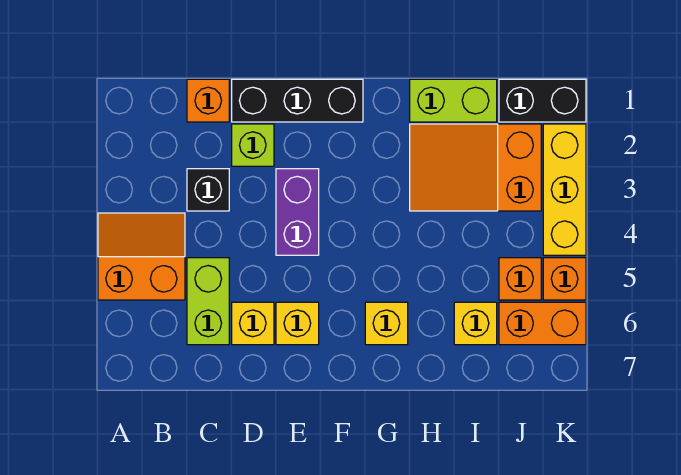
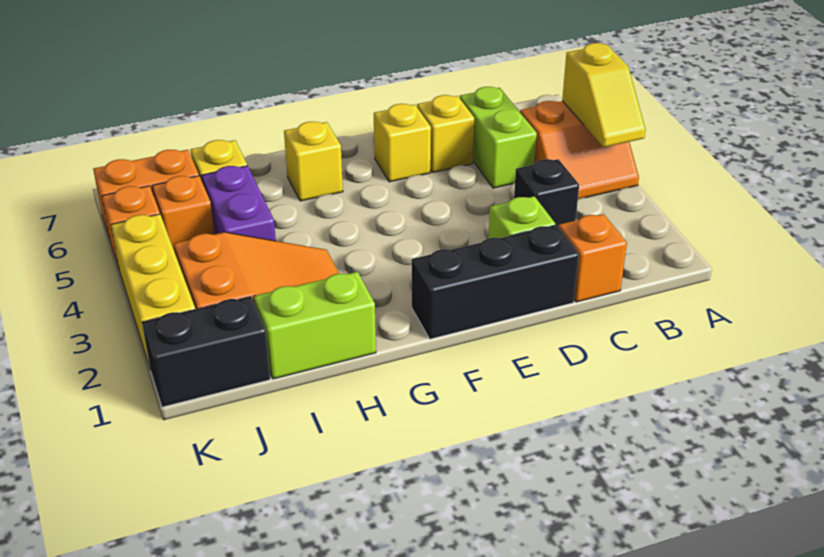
none -> yellow slope A4:A5 level 2 top 5
purple brick E3:E4 level 1 -> purple brick I4:I5 level 1

